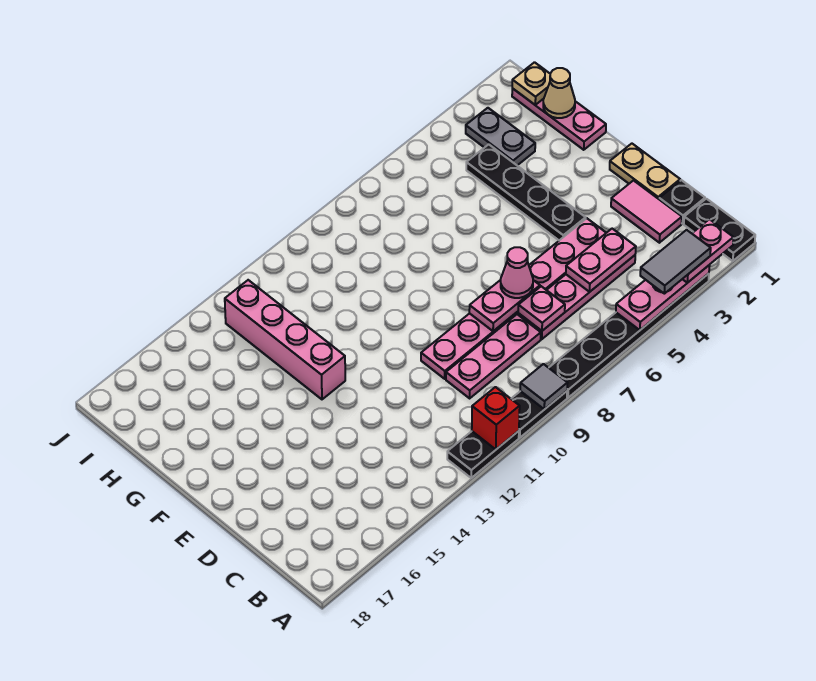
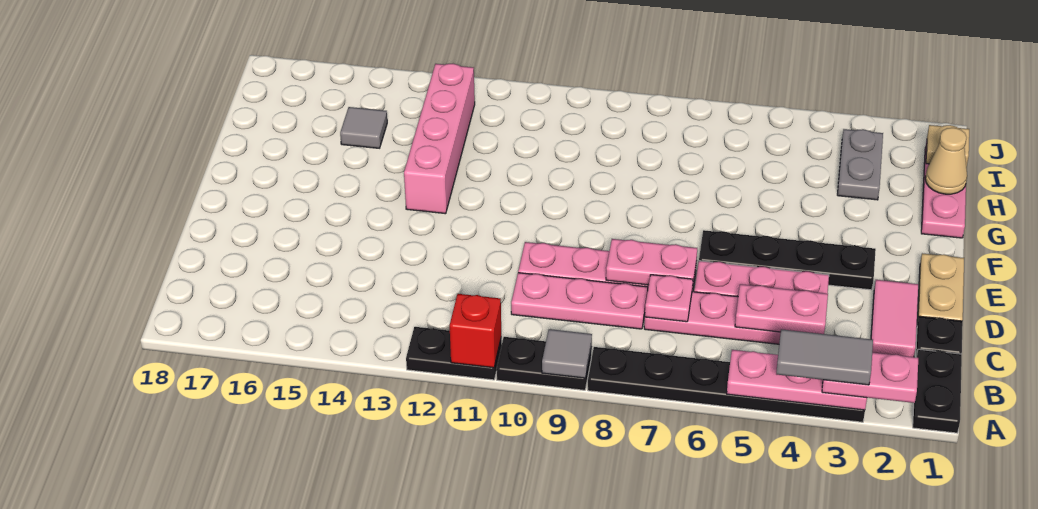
pink cone D7 level 3 -> none
black plate E4:H4 level 1 -> black plate E3:E6 level 1
none -> grey tile H15 level 1

